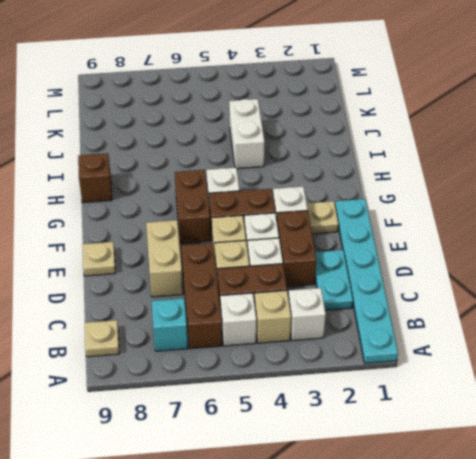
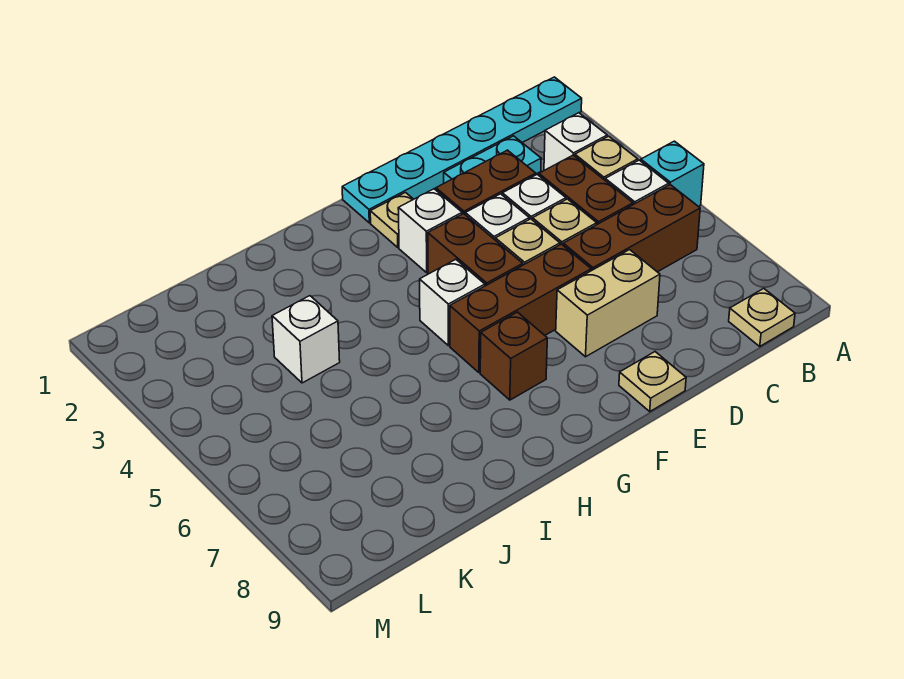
cyan brick B7 level 1 -> cyan brick A5 level 1
brown brick F6:G6 level 1 -> brown brick E6:G6 level 1
brown brick H9 level 1 -> brown brick G7 level 1
white brick I4:J4 level 1 -> white brick J4 level 1

